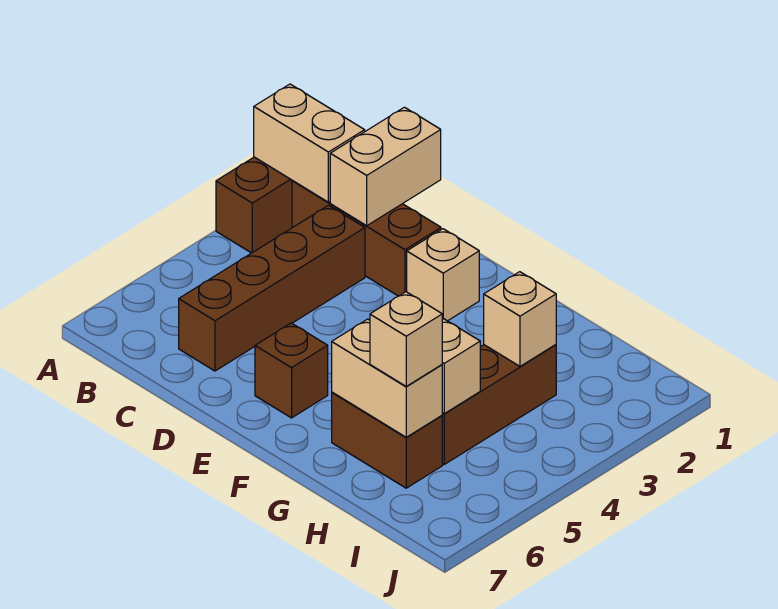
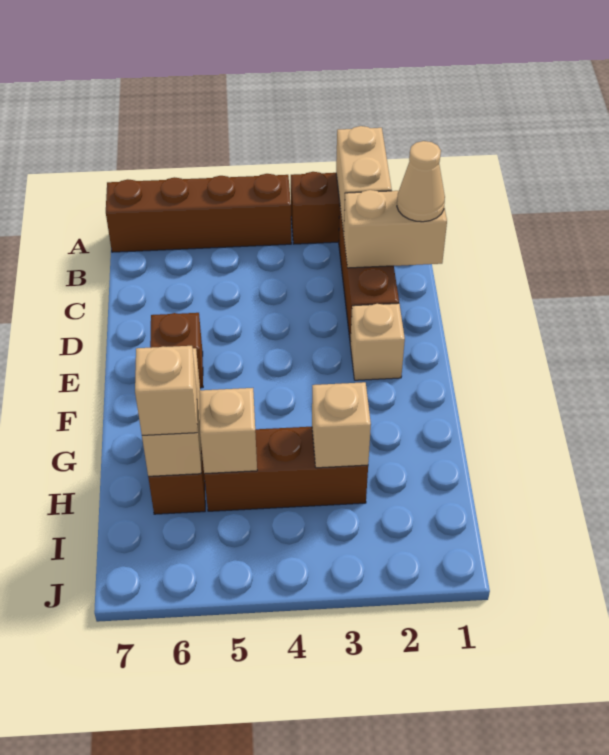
none -> tan cone C1 level 3
brown brick C3:C6 level 1 -> brown brick A4:A7 level 1

